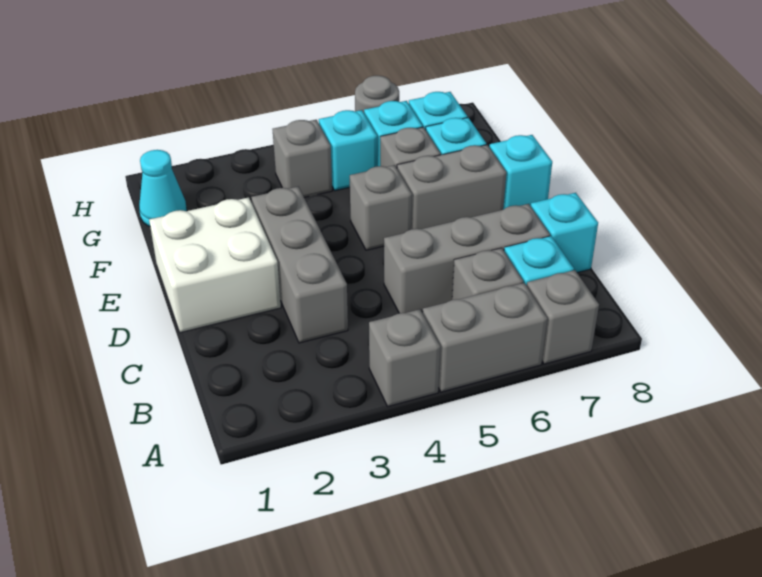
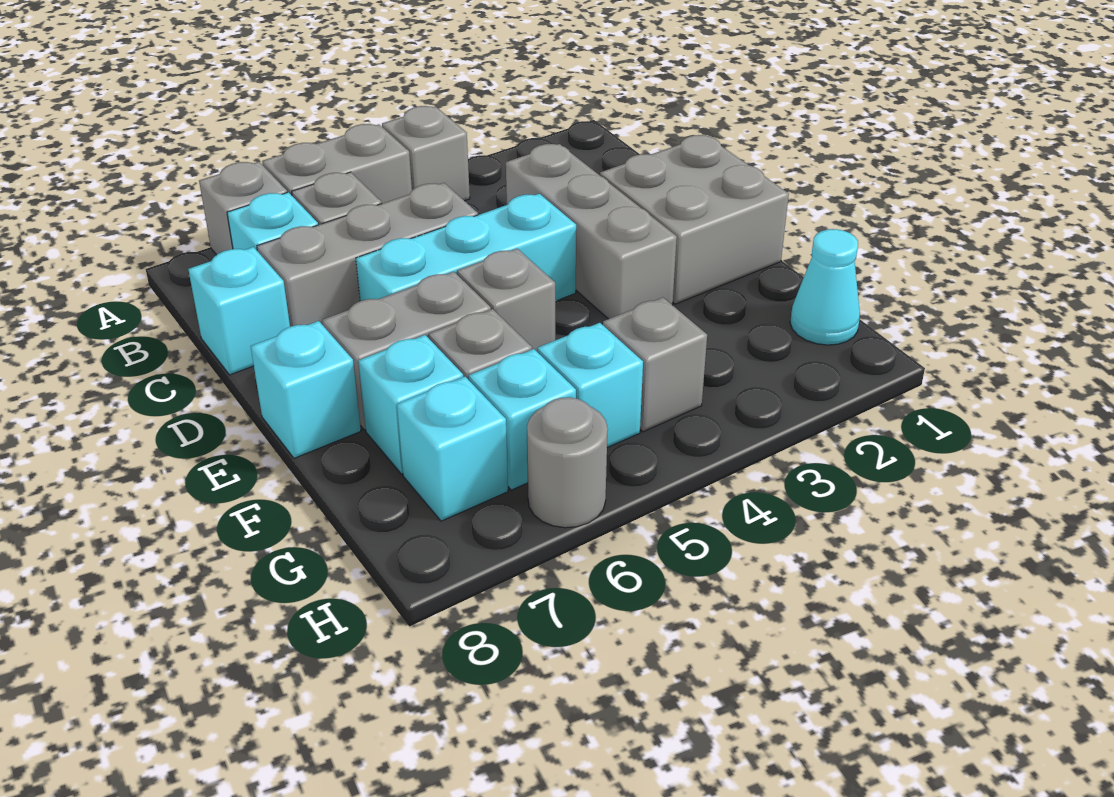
white brick D1:E2 level 1 -> grey brick D1:E2 level 1
none -> cyan brick D4:D6 level 1

